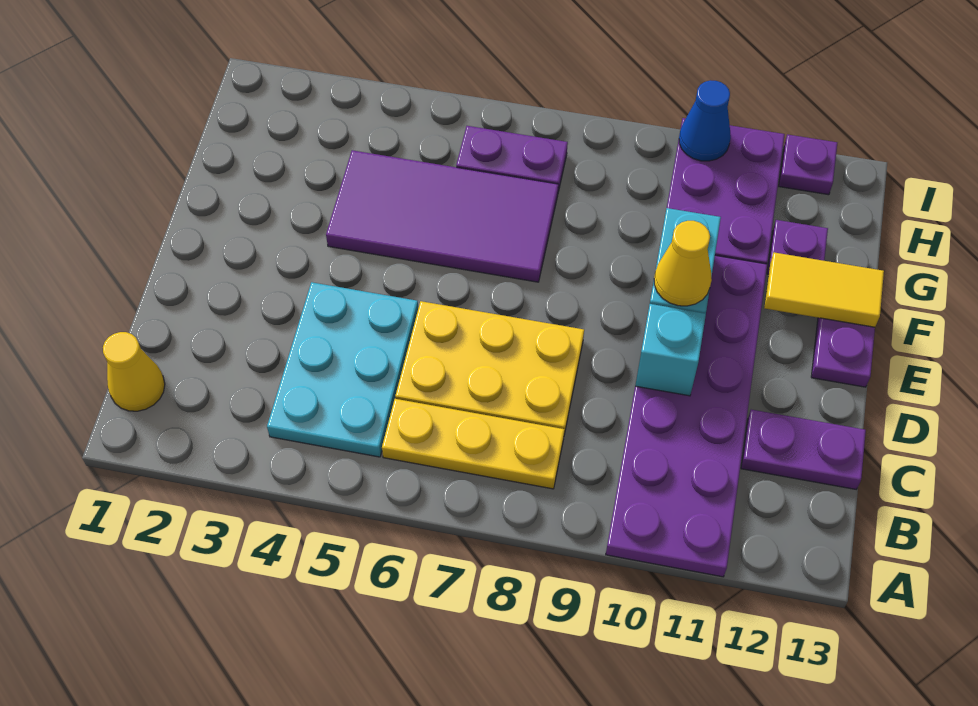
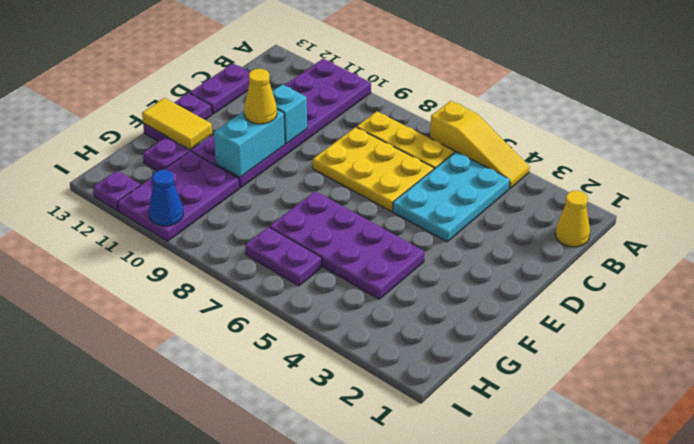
none -> yellow slope A4:A6 level 1 top 6
purple plate C12:C13 level 1 -> purple plate C13:D13 level 1
purple tile F4:G7 level 1 -> purple plate F4:G7 level 1

